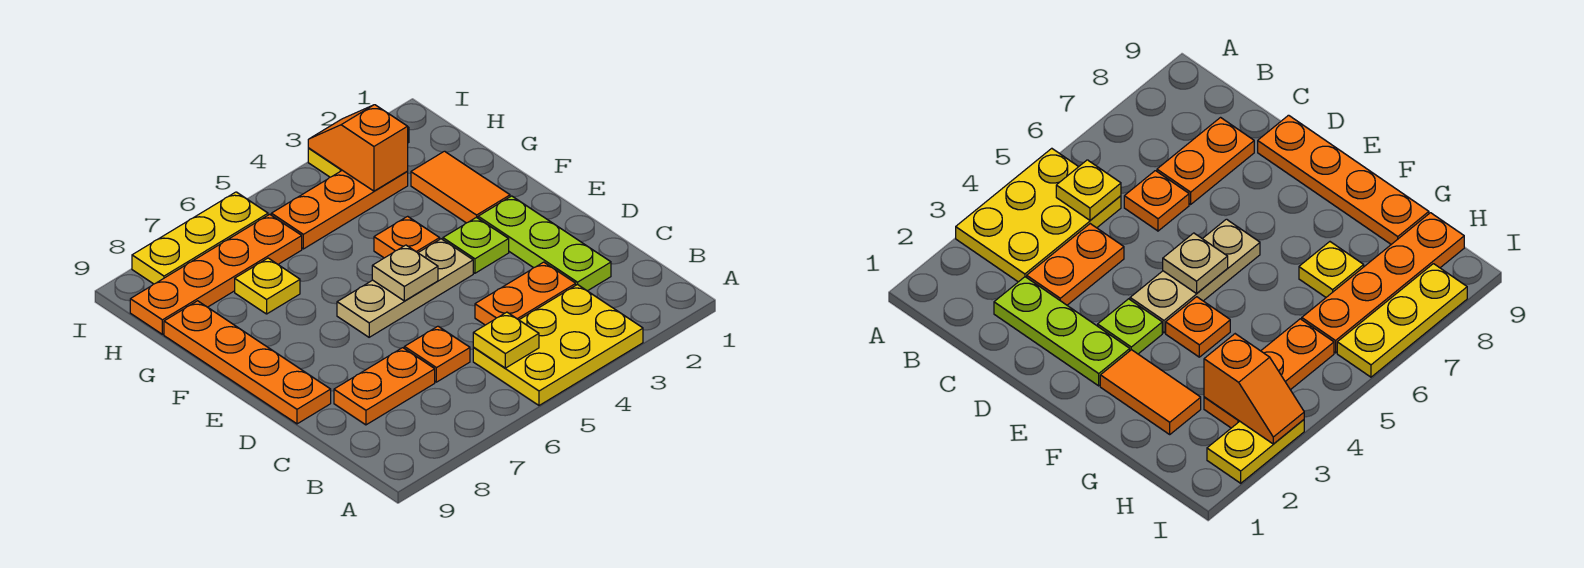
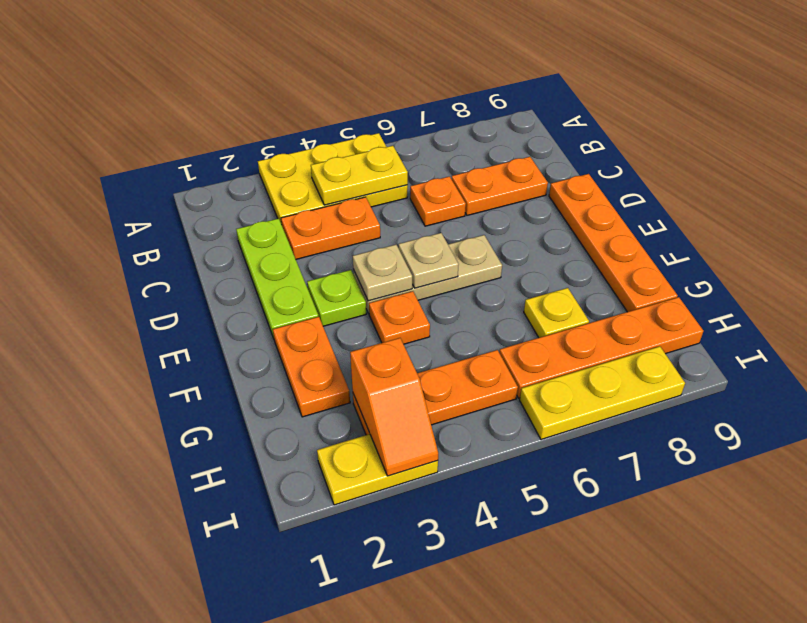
yellow plate B5 level 2 -> yellow plate B4:B5 level 2
none -> tan plate E4 level 2
orange tile F2:G2 level 1 -> orange plate F2:G2 level 1

